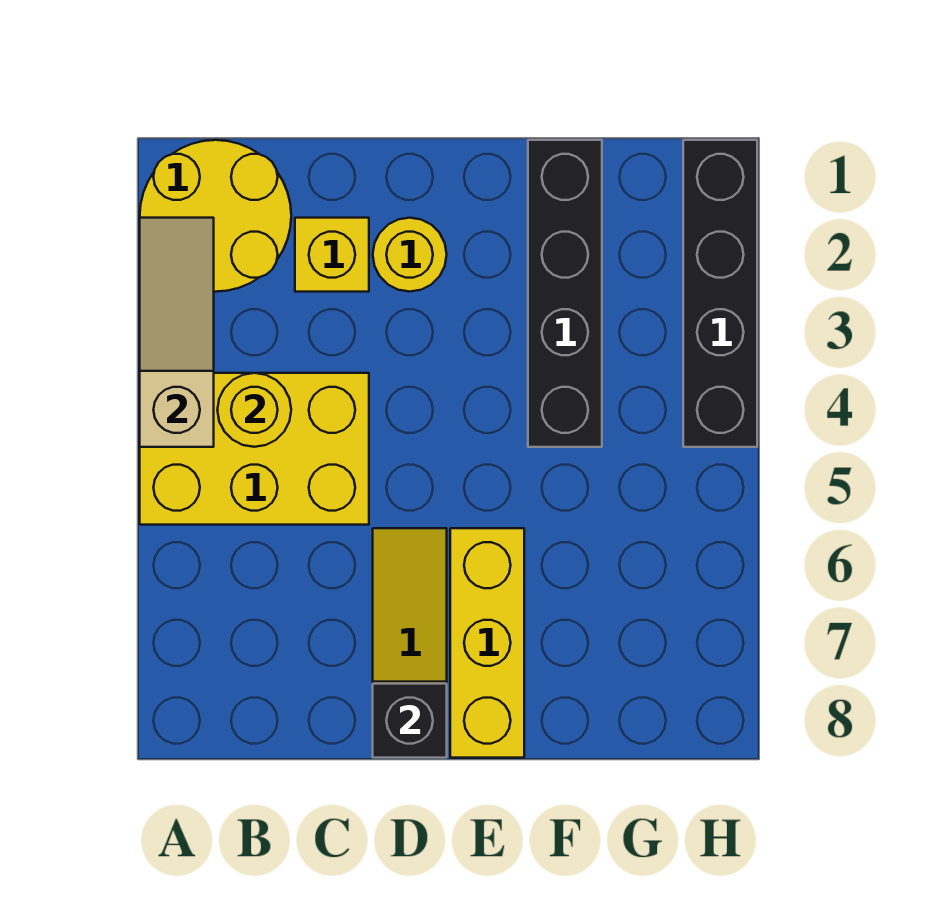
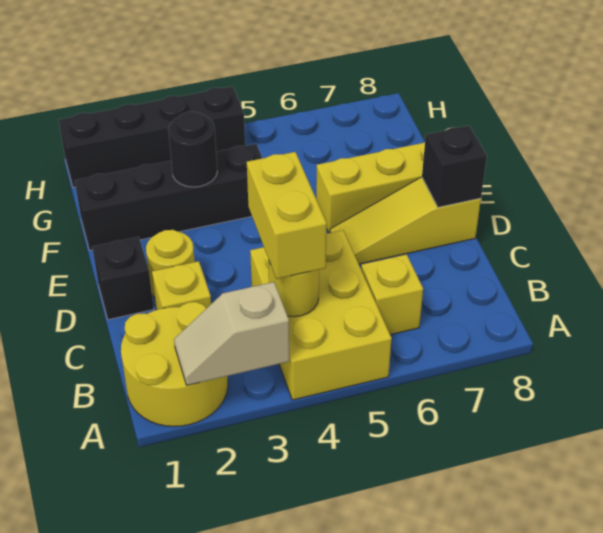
tan slope A2:A4 level 2 top 4 -> tan slope A2:A3 level 2 top 3
none -> yellow brick B4:C4 level 3
none -> yellow brick B6 level 1
none -> black brick D1 level 1
none -> black round brick F3 level 2

